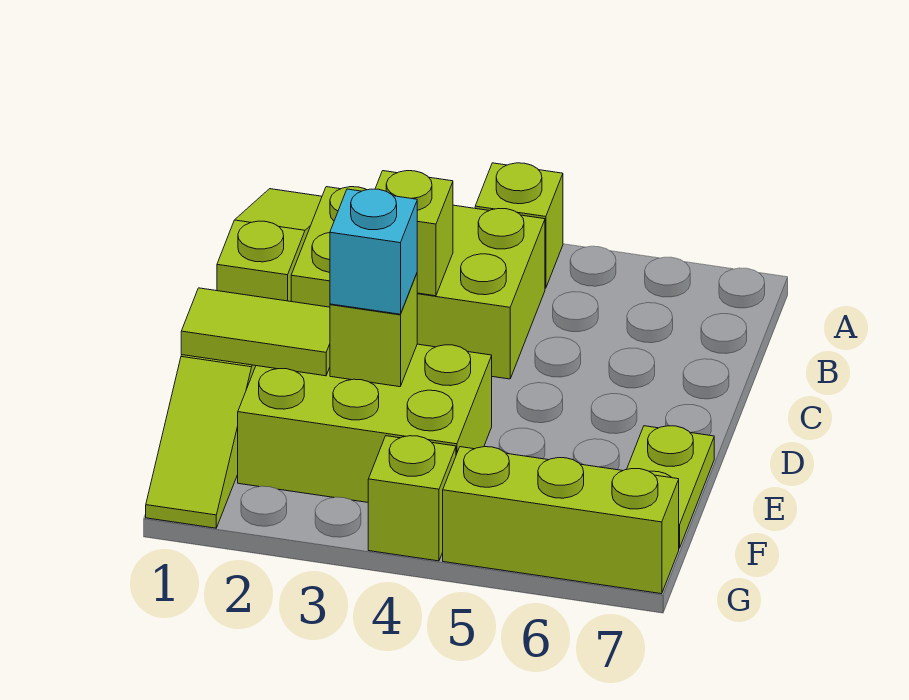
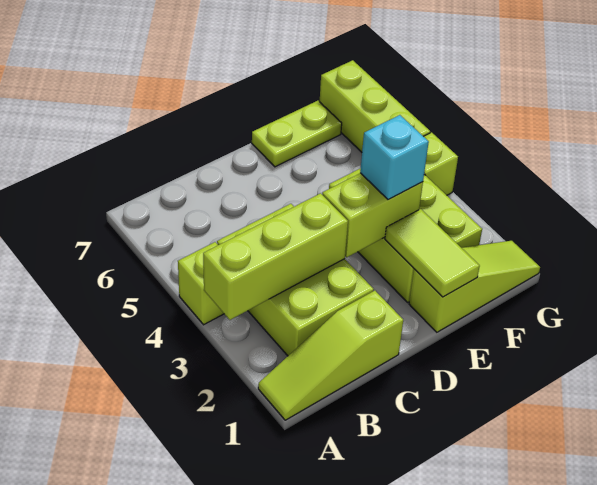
lime brick C3 level 2 -> lime brick A3:C3 level 2
lime brick E3 level 2 -> lime brick D3:E3 level 2

